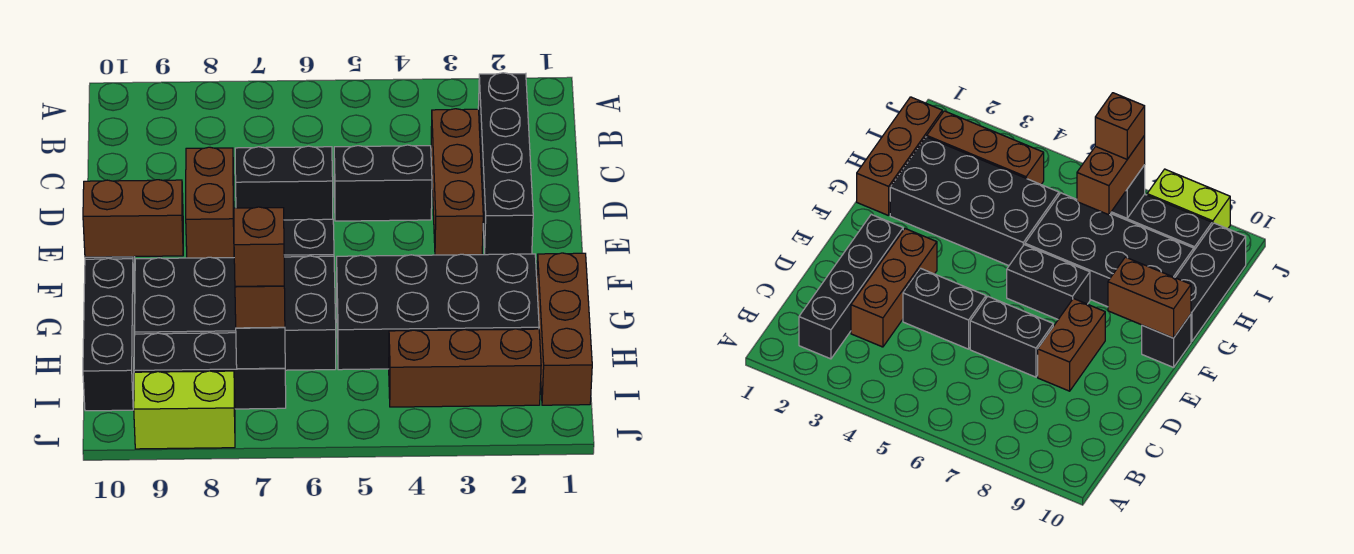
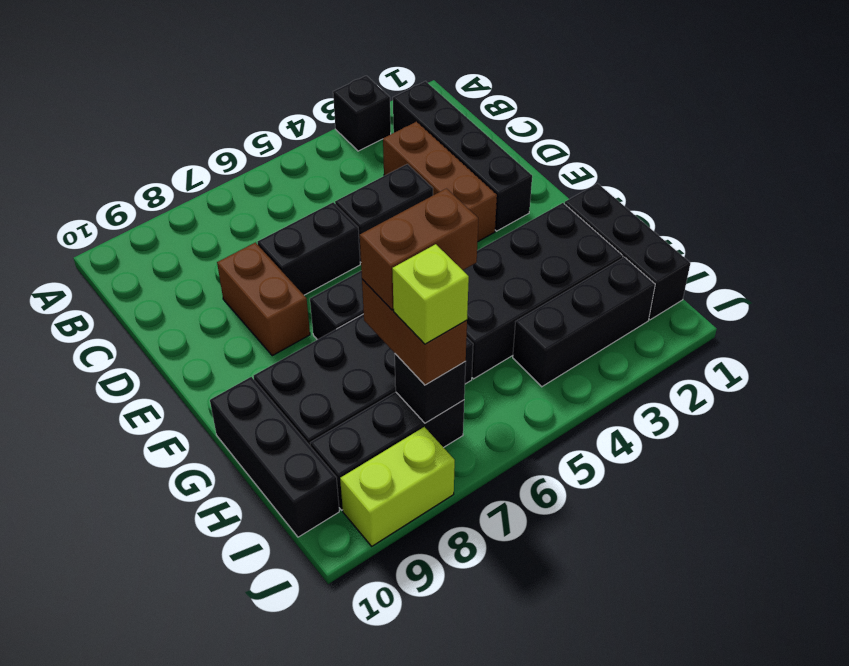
brown brick F9:F10 level 2 -> brown brick H6:H7 level 4
black brick F10 level 1 -> black brick A3 level 1
brown brick G1:I1 level 1 -> black brick G1:I1 level 1
brown brick I2:I4 level 1 -> black brick I2:I4 level 1
brown brick I7 level 4 -> lime brick I7 level 4

